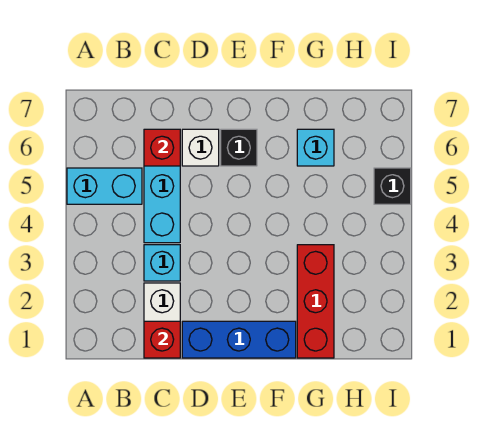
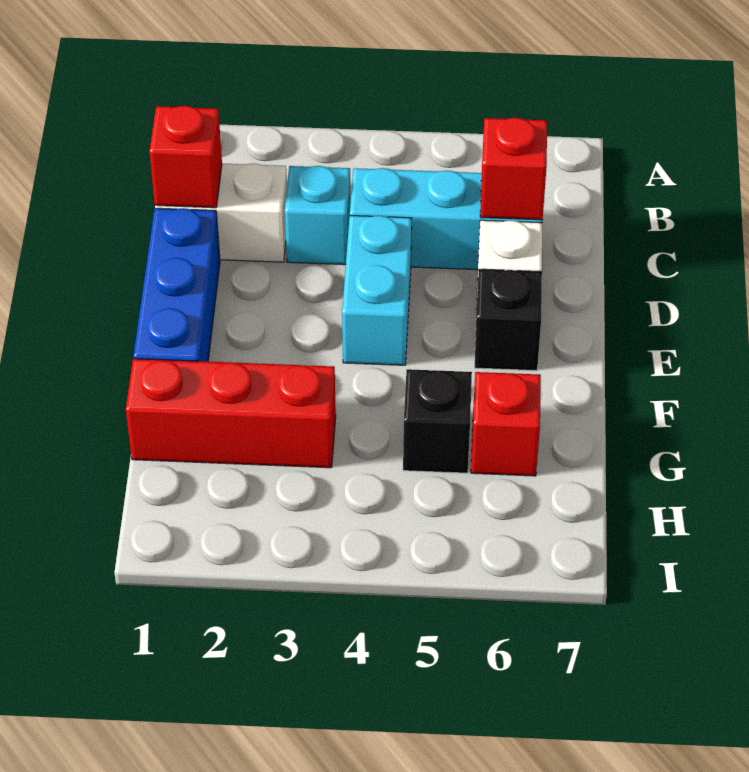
cyan brick A5:B5 level 1 -> cyan brick D4:E4 level 1
cyan brick G6 level 1 -> red brick G6 level 1
black brick I5 level 1 -> black brick G5 level 1

